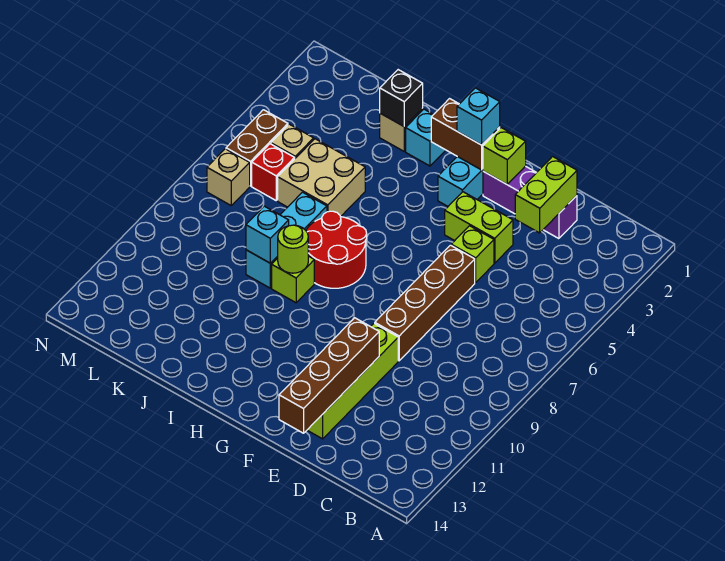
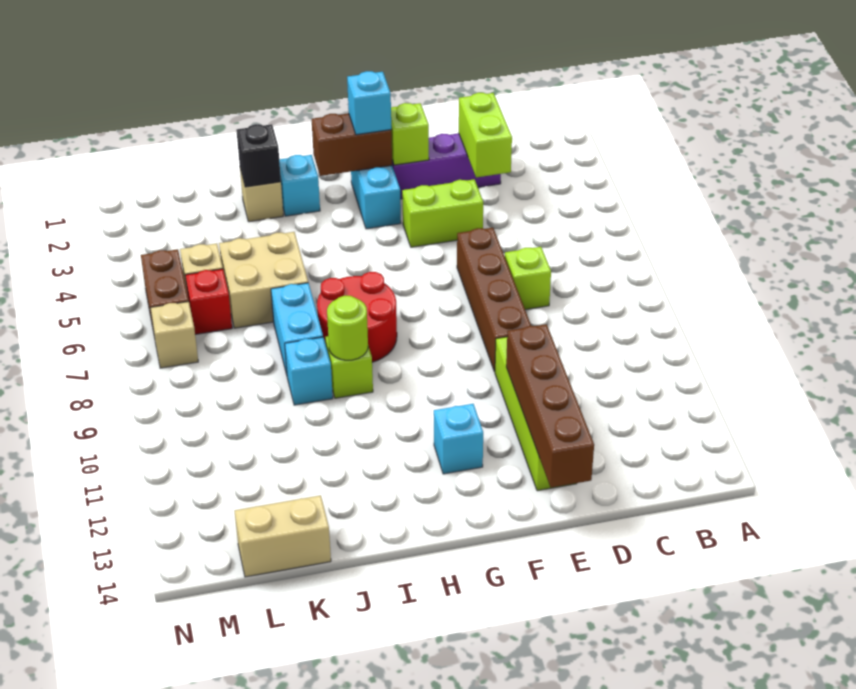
lime brick E5 level 1 -> lime brick D7 level 1
cyan brick J9 level 2 -> cyan brick G12 level 1
none -> tan brick K14:L14 level 1

